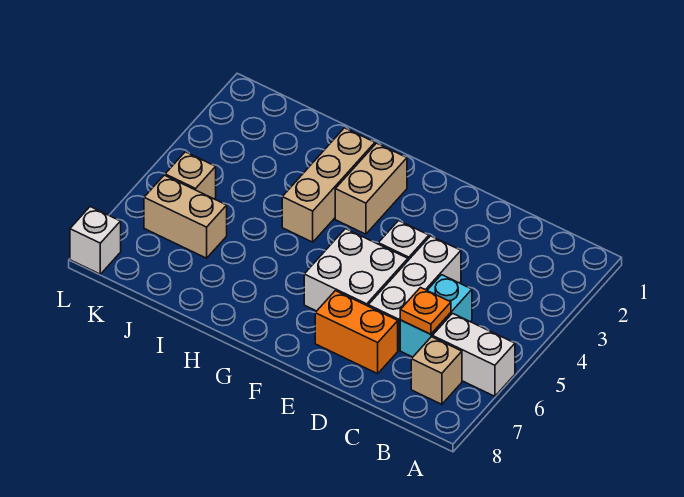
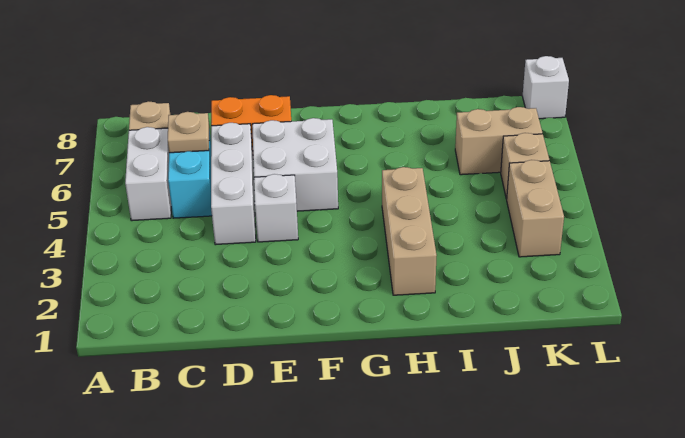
white brick A6:B6 level 1 -> white brick B5:B6 level 1
orange plate C6 level 2 -> tan plate C6 level 2
tan brick G2:G3 level 1 -> tan brick K3:K4 level 1

